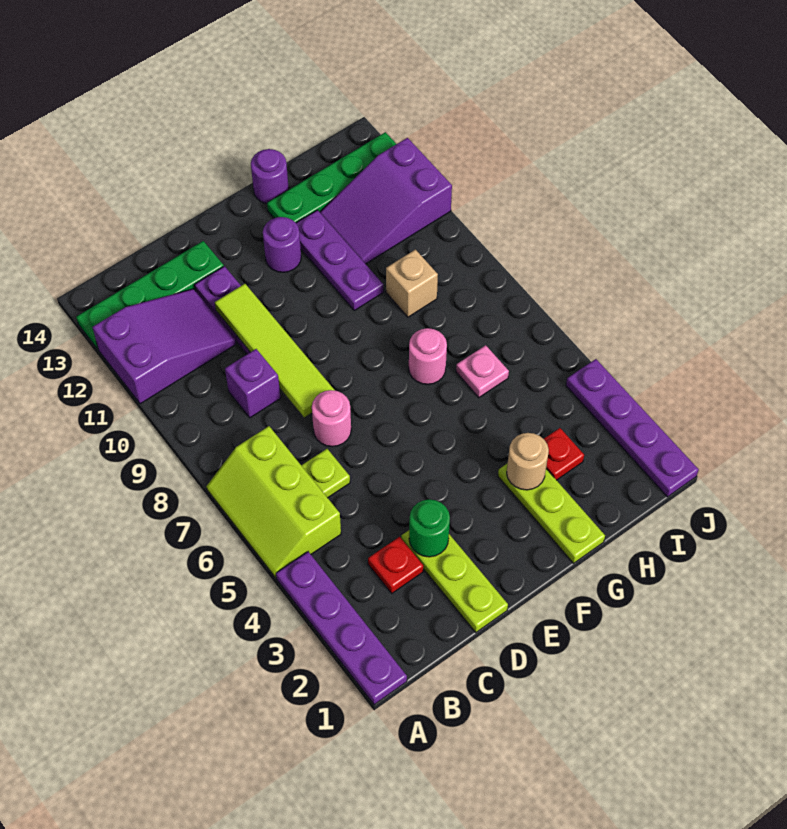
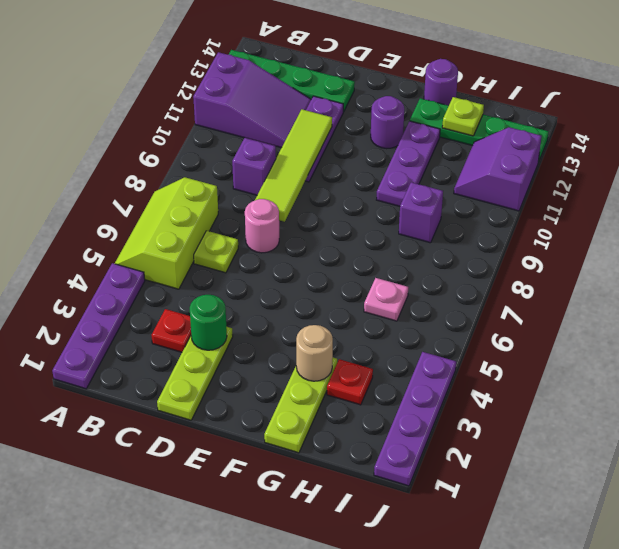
pink round brick G7 level 1 -> none
tan brick H9 level 1 -> purple brick H9 level 1
purple slope H11:J12 level 1 top J -> purple slope I11:J12 level 1 top J
none -> lime plate H13 level 2

